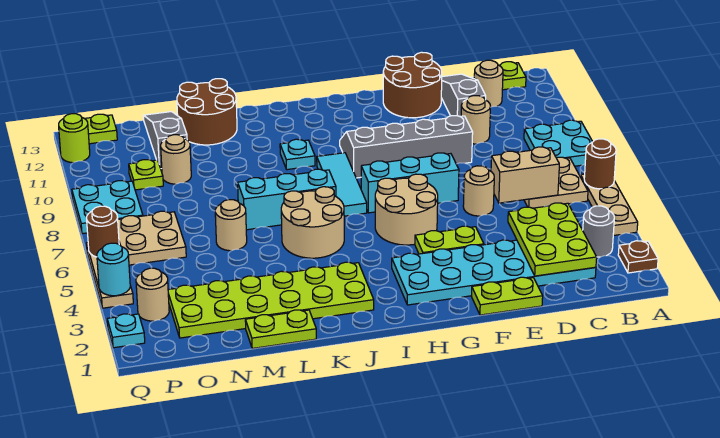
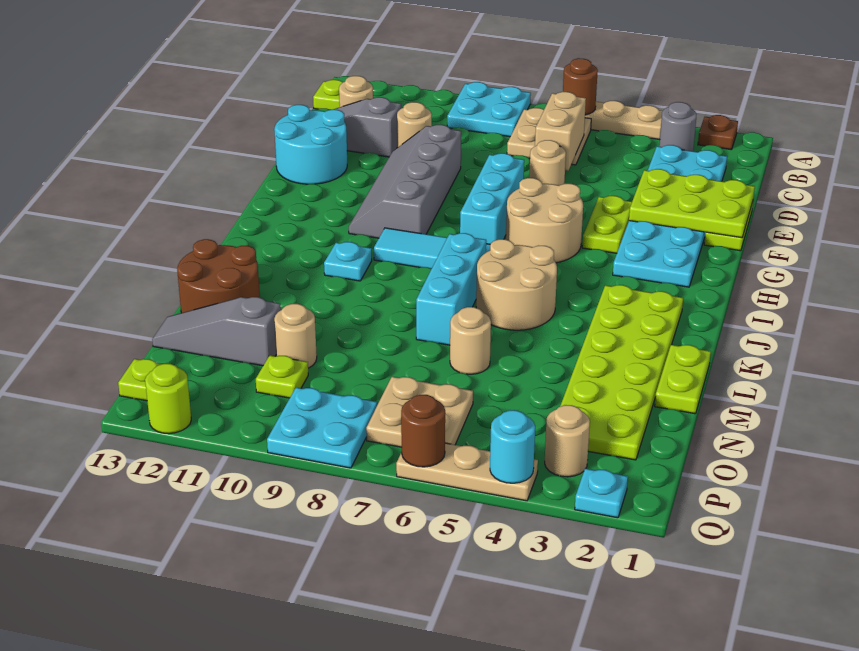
lime plate C2:D4 level 2 -> lime plate E1:F3 level 2
brown round brick E12:F13 level 1 -> cyan round brick E12:F13 level 1

